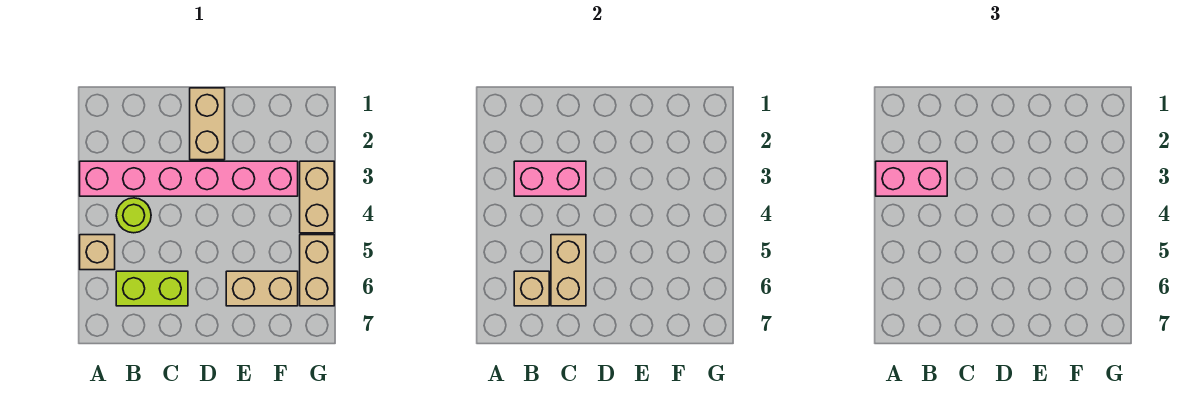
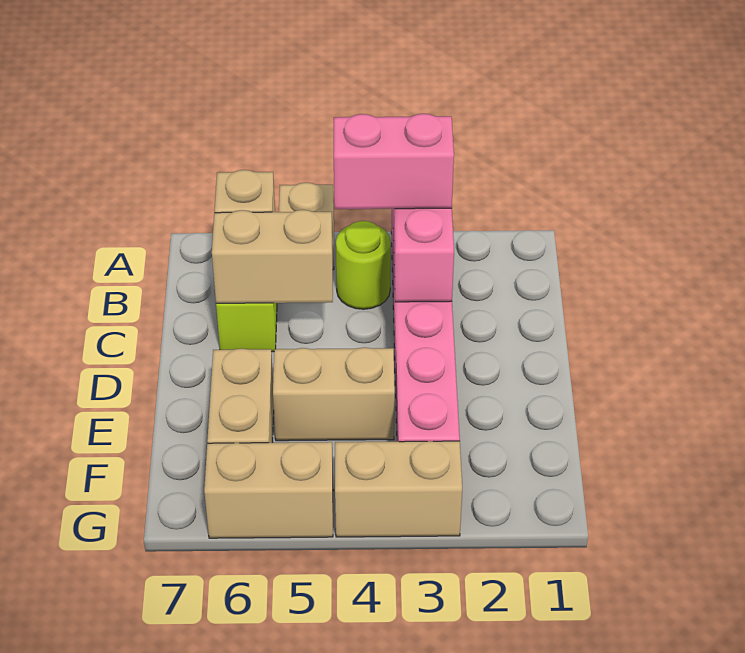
pink brick A3:B3 level 3 -> pink brick B3:B4 level 3
tan brick D1:D2 level 1 -> tan brick E4:E5 level 1

